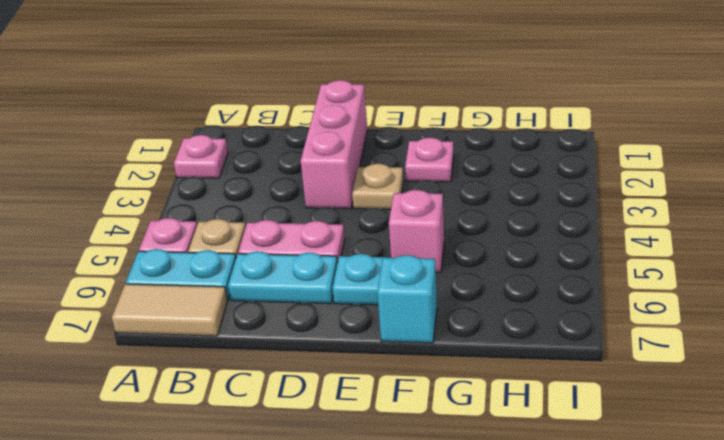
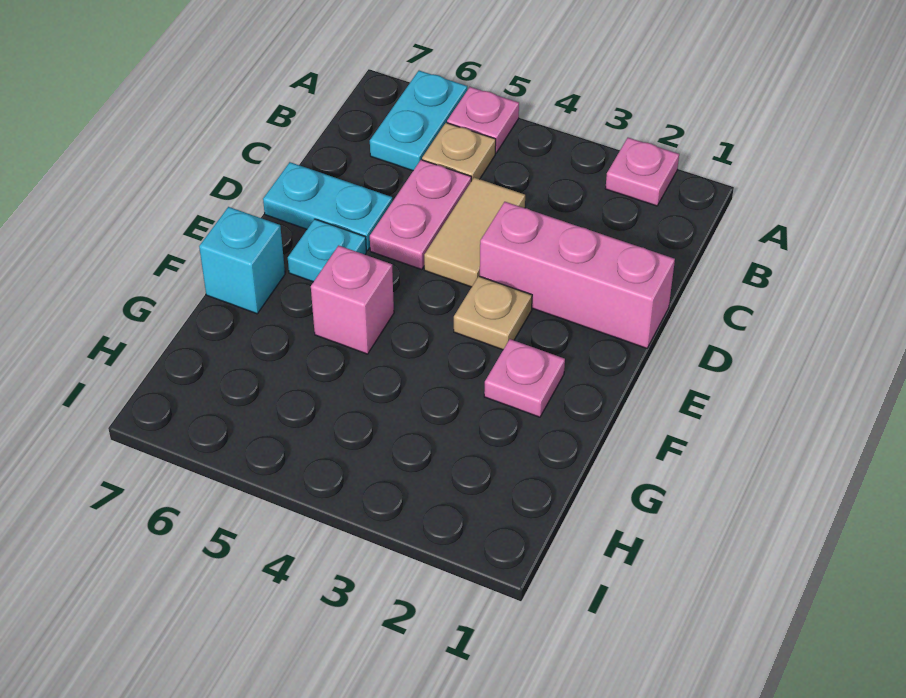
tan tile A7:B7 level 1 -> tan tile C4:D4 level 1
cyan plate C6:D6 level 1 -> cyan plate D6:D7 level 1

